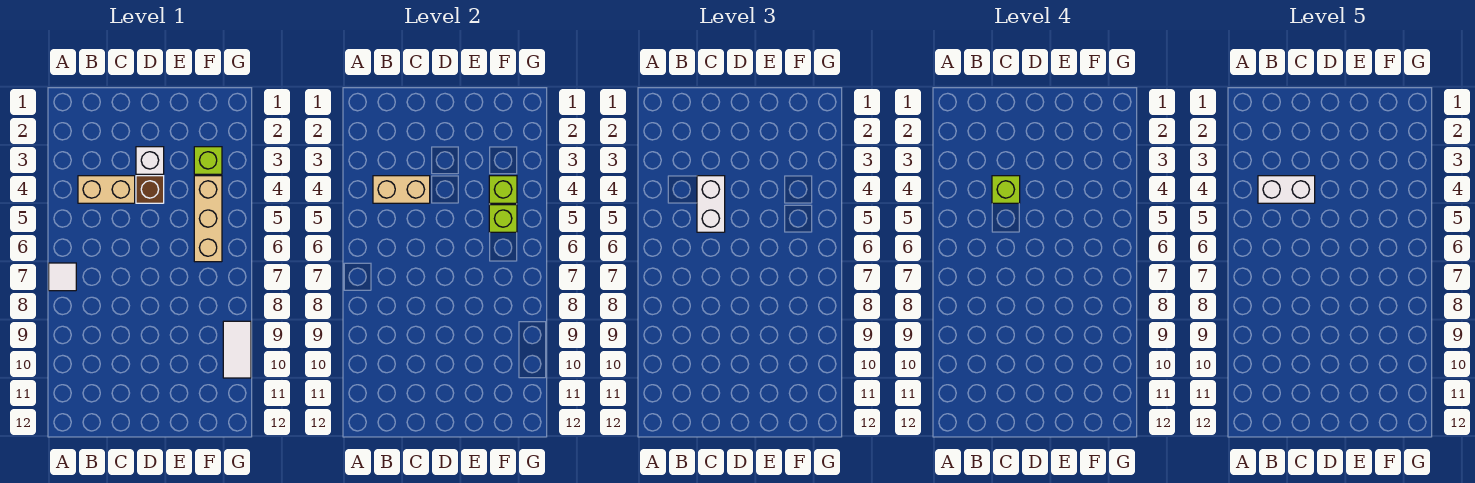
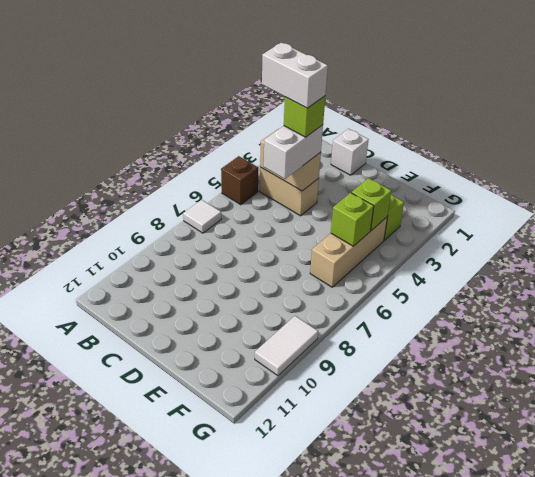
white brick D3 level 1 -> white brick C1 level 1
brown brick D4 level 1 -> brown brick A5 level 1

